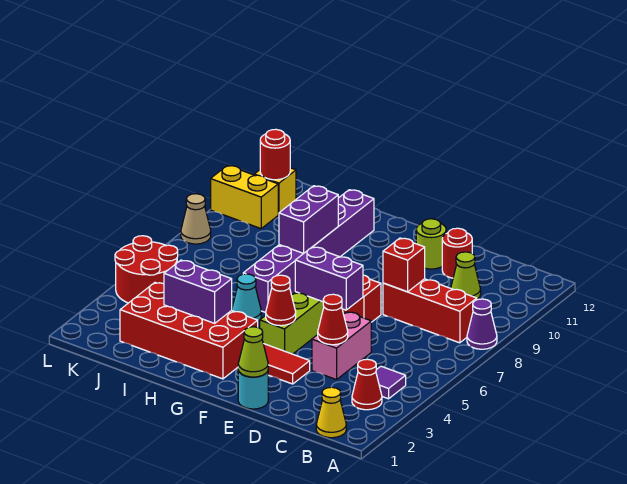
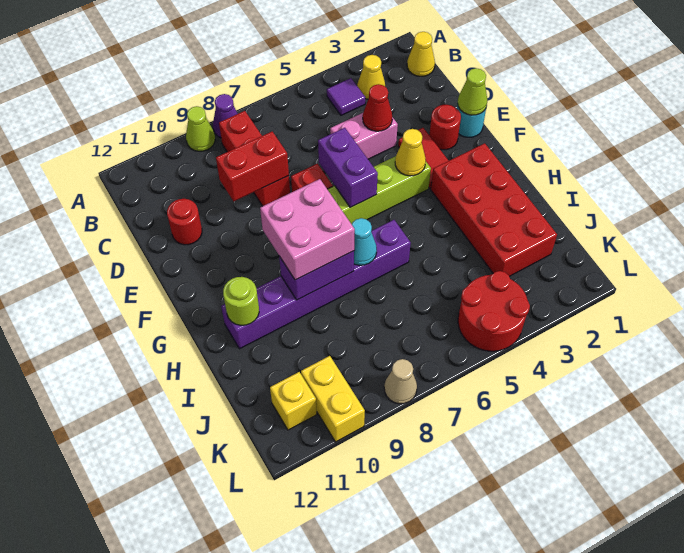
red cone B3 level 1 -> yellow cone B3 level 1
lime cone C10 level 1 -> lime cone A9 level 1
red brick D8 level 2 -> red brick D8:D9 level 2
lime round brick E11 level 1 -> lime round brick H11 level 2
red cone F4 level 2 -> yellow cone F4 level 2
none -> pink brick G8:H9 level 3
purple brick H3:I3 level 2 -> none
cyan cone H5 level 1 -> cyan cone H7 level 2
red round brick K11 level 2 -> red round brick E2 level 1

